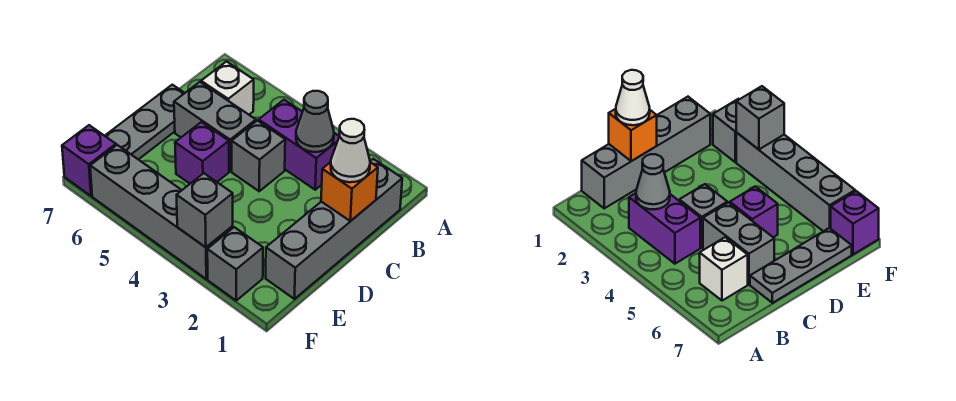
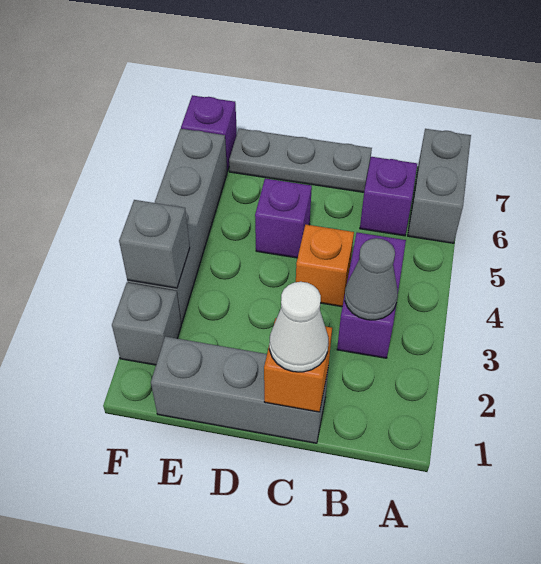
grey brick B1:E1 level 1 -> grey brick C1:E1 level 1
white brick B6 level 1 -> purple brick B6 level 1
grey brick C4 level 1 -> orange brick C4 level 1
grey brick C5:C6 level 1 -> grey brick A6:A7 level 1

